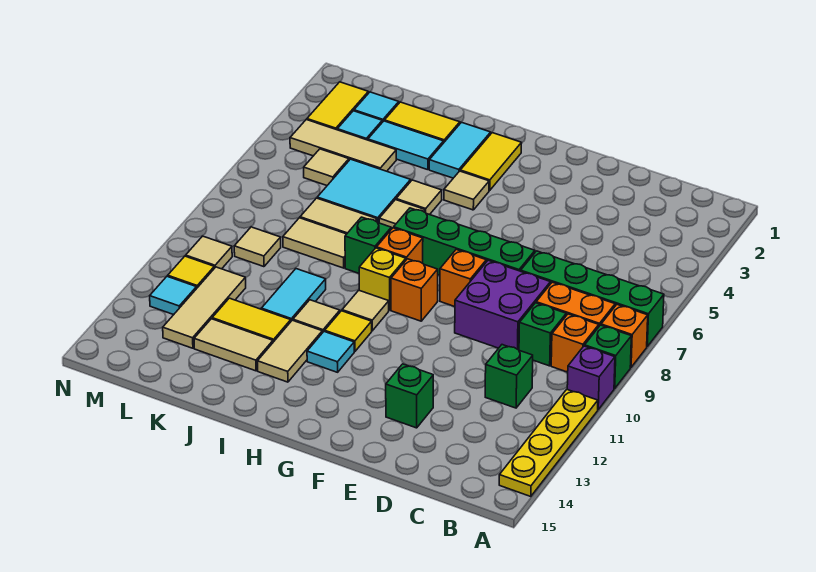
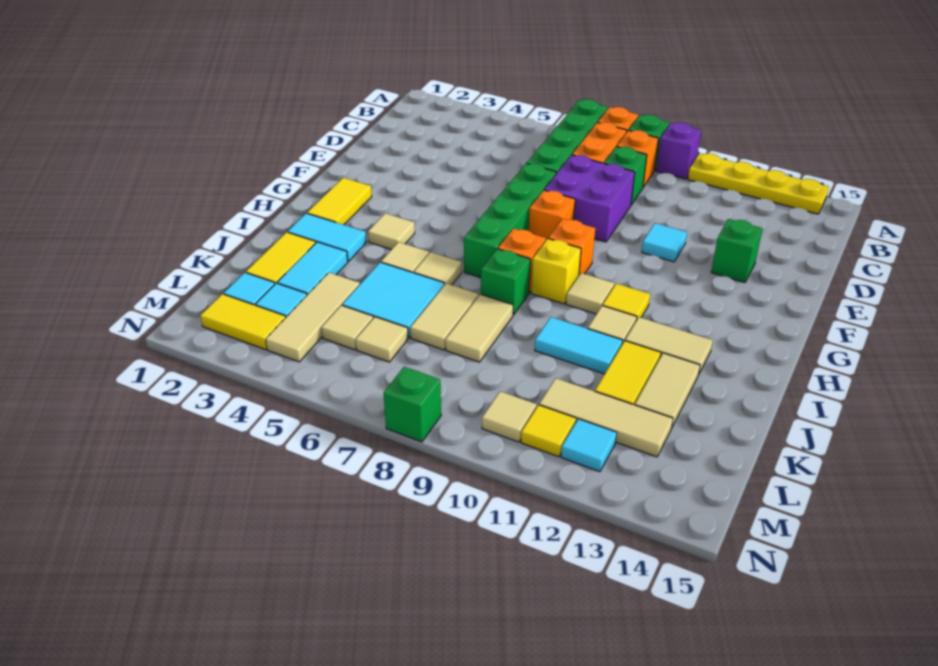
green brick C11 level 1 -> green brick N8 level 1
yellow tile H2:H3 level 1 -> yellow tile G2:H2 level 1
cyan tile H12 level 1 -> cyan tile E11 level 1
tan tile L9 level 1 -> tan tile L6 level 1

